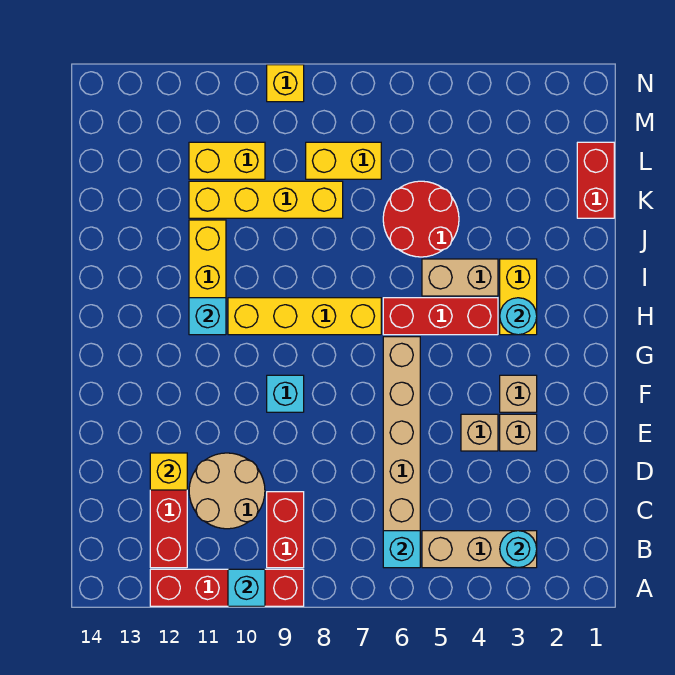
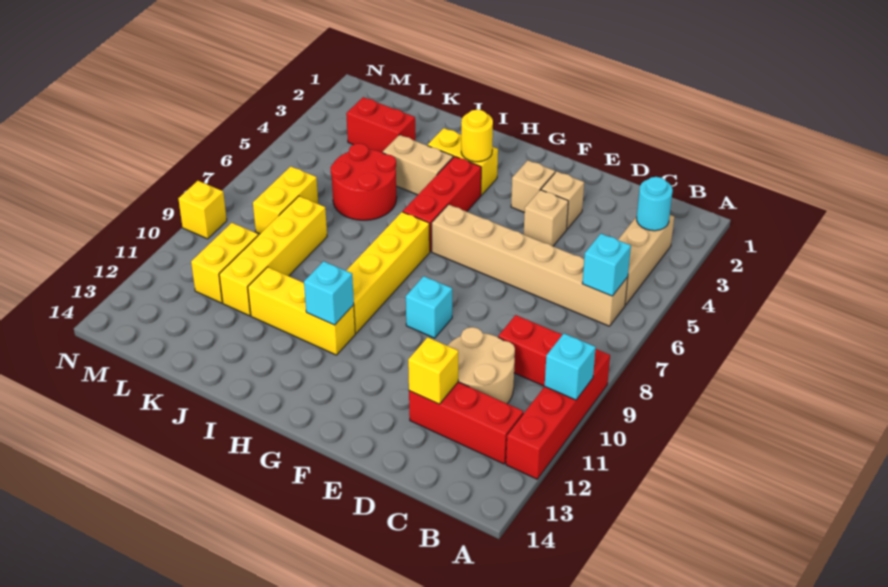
cyan round brick H3 level 2 -> yellow round brick H3 level 2
tan brick I4:I5 level 1 -> tan brick I4:J4 level 1
red brick K1:L1 level 1 -> red brick K3:L3 level 1

